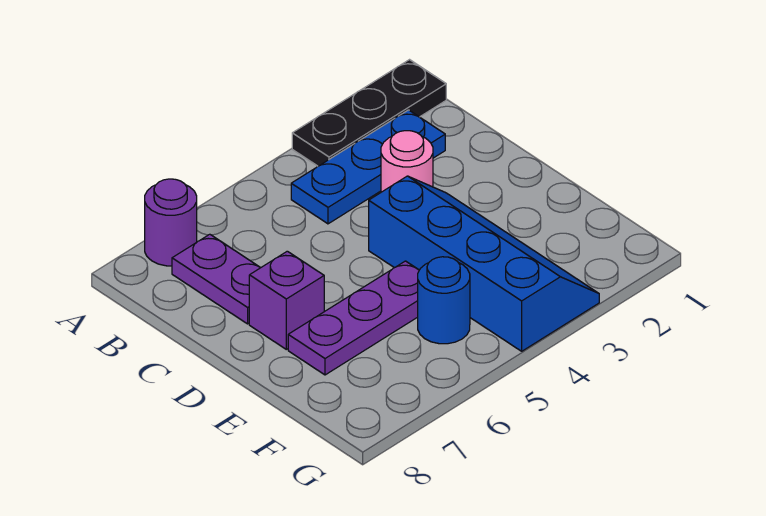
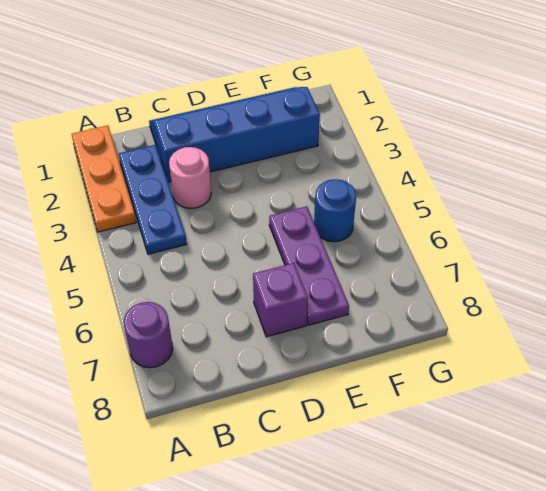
black plate A1:A3 level 1 -> orange plate A1:A3 level 1
purple plate B7:C7 level 1 -> none
blue slope D3:G4 level 1 top 4 -> blue slope C1:F2 level 1 top 2

